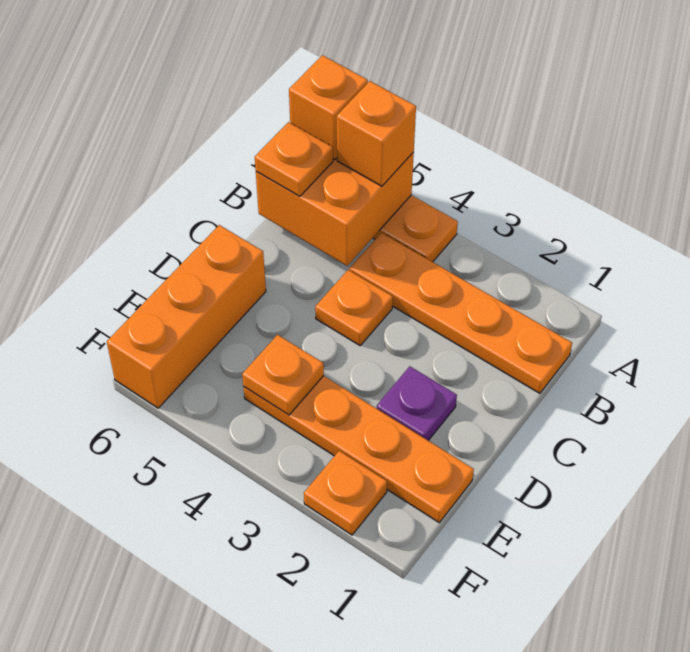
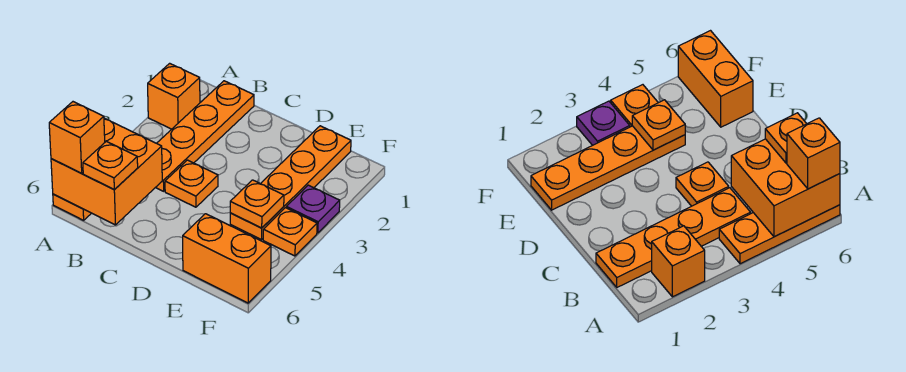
orange brick A5 level 3 -> orange brick A2 level 1
purple plate D2 level 1 -> purple plate F3 level 1
orange brick D6:F6 level 1 -> orange brick E6:F6 level 1
orange plate F2 level 1 -> orange plate F4 level 1

